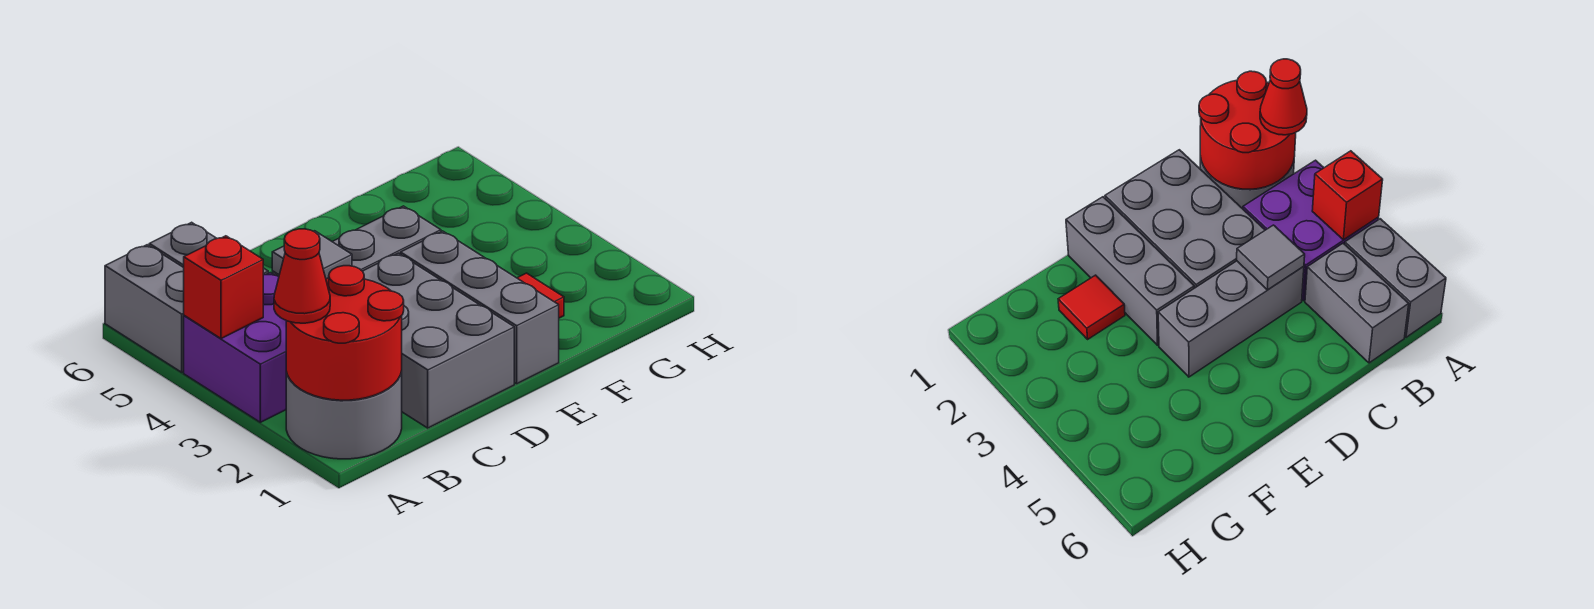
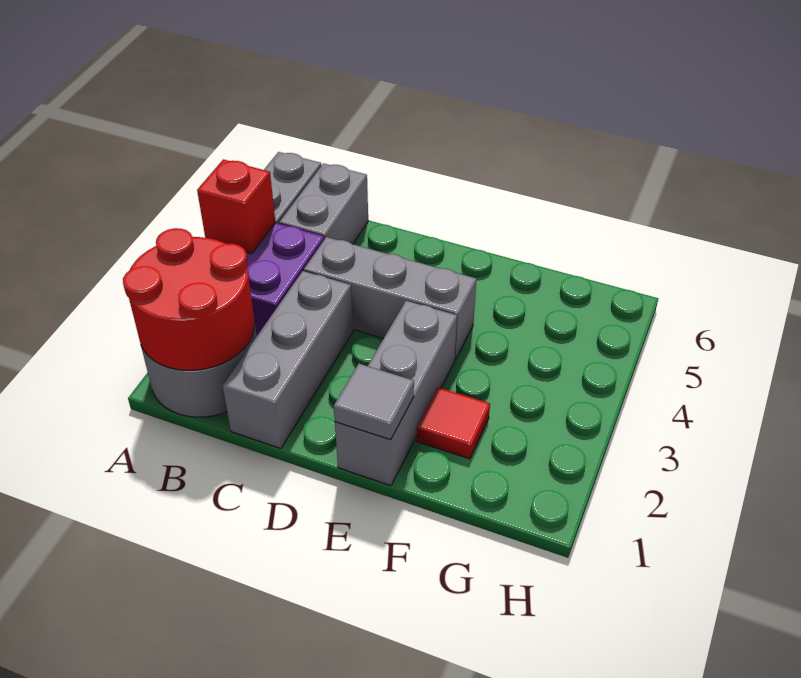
red cone A2 level 3 -> none
grey brick C1:D3 level 1 -> grey brick C1:C3 level 1
grey tile C4 level 2 -> grey tile E1 level 2

